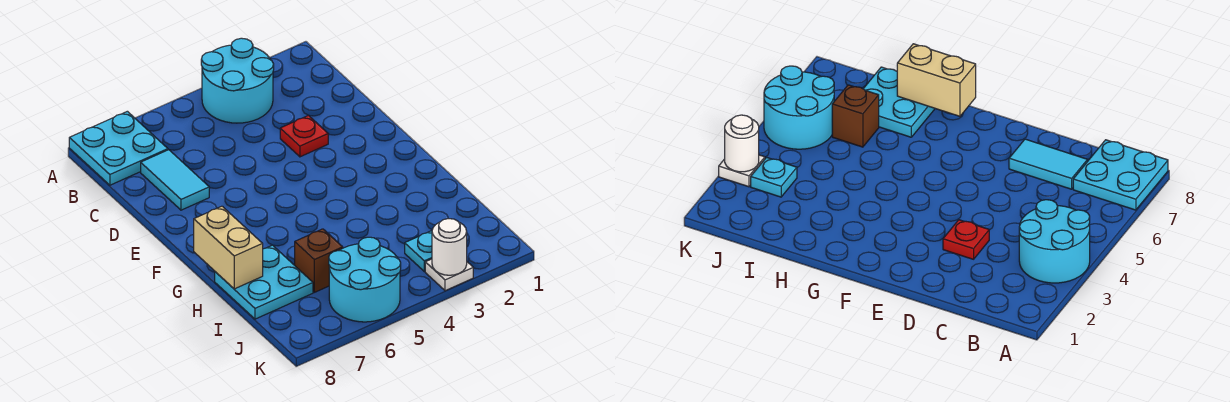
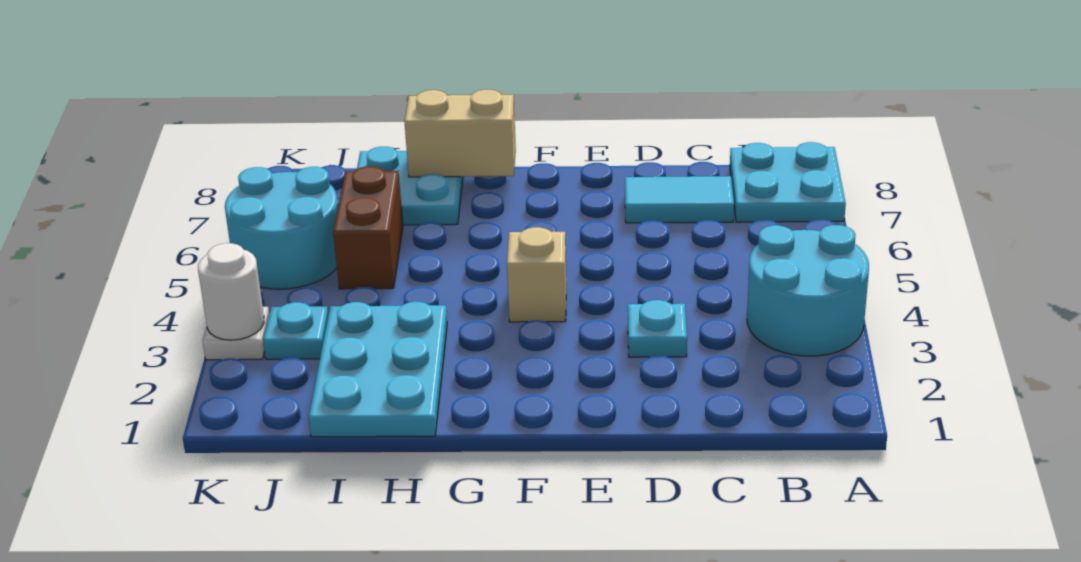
red plate D3 level 1 -> cyan plate D3 level 1
none -> tan brick F4 level 1
none -> cyan plate H1:I3 level 1
brown brick I6 level 1 -> brown brick I5:I6 level 1

